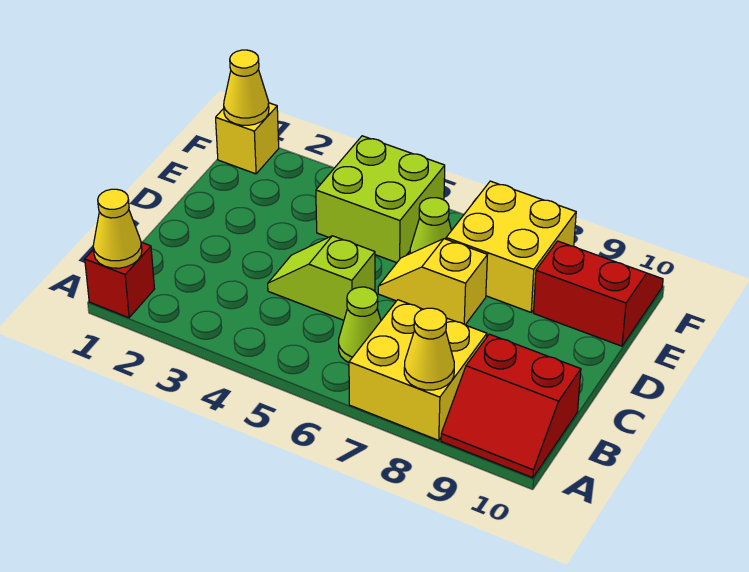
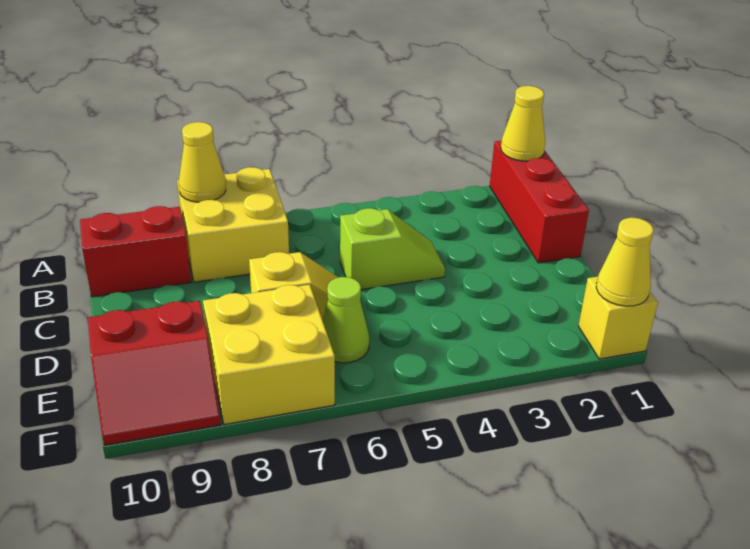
red brick A1 level 1 -> red brick A1:C1 level 1
lime cone B6 level 1 -> none
lime brick E4:F5 level 1 -> none

